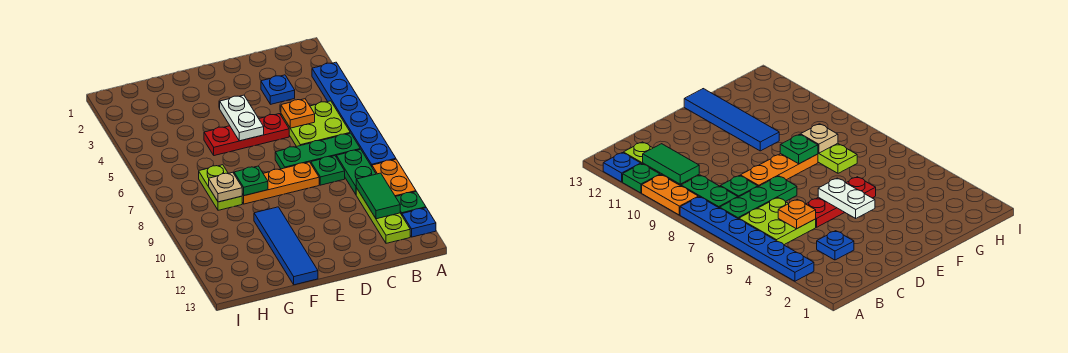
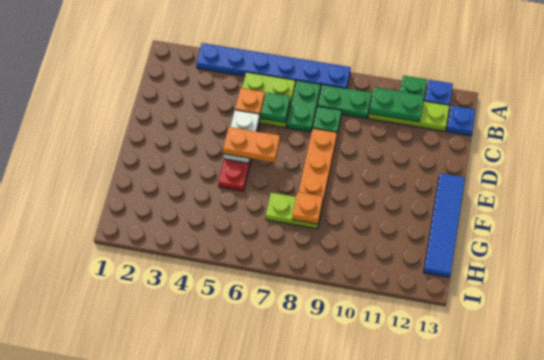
orange plate A9:A10 level 1 -> orange plate E5:E6 level 3
green plate B7:D7 level 1 -> green plate B7:C7 level 1
green tile B10:B11 level 2 -> green plate B10:B11 level 2
blue plate C3 level 1 -> blue plate B13 level 1
white plate E4:E5 level 2 -> white plate D5:E5 level 2
green plate F8 level 2 -> green plate C6 level 2
blue tile F10:F13 level 1 -> blue tile E13:H13 level 1
tan plate G8 level 2 -> orange plate G8 level 2

